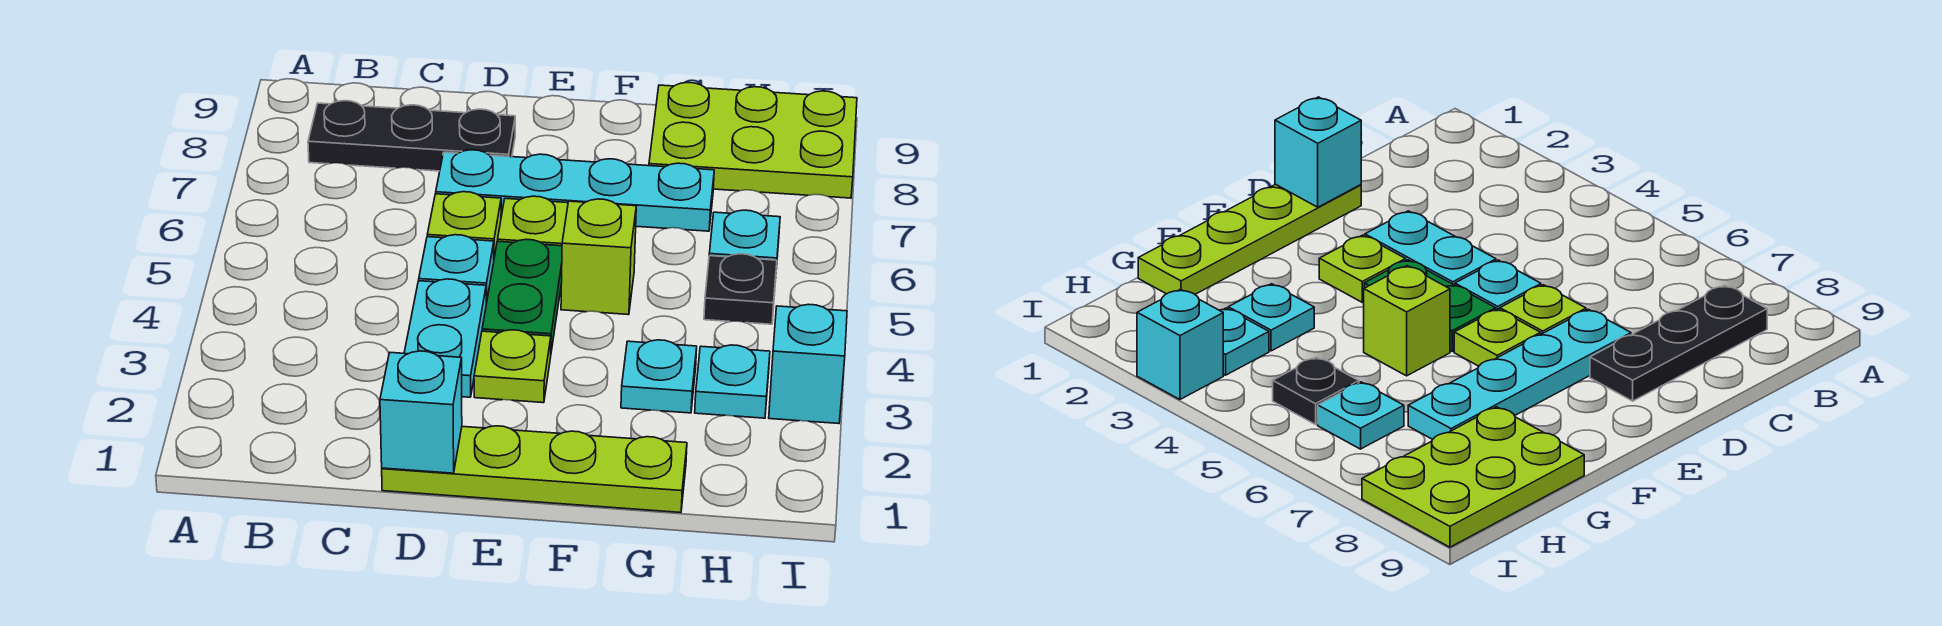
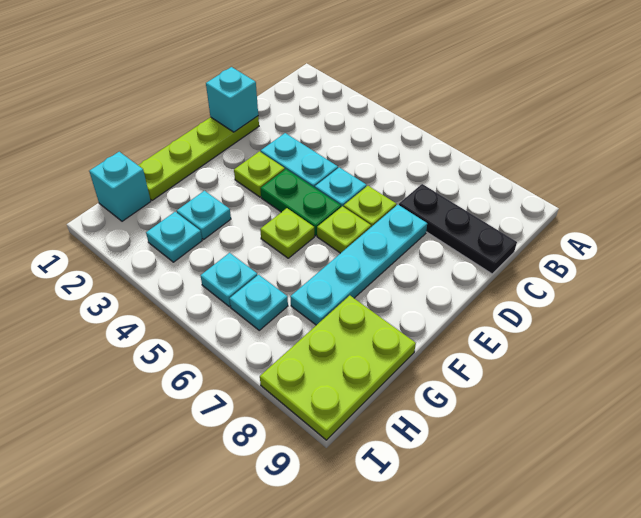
black plate B8:D8 level 1 -> black plate C7:C9 level 1
lime brick F5 level 1 -> lime plate F5 level 1
black plate H5 level 1 -> cyan plate H5 level 1
cyan brick I3 level 1 -> cyan brick H1 level 1

